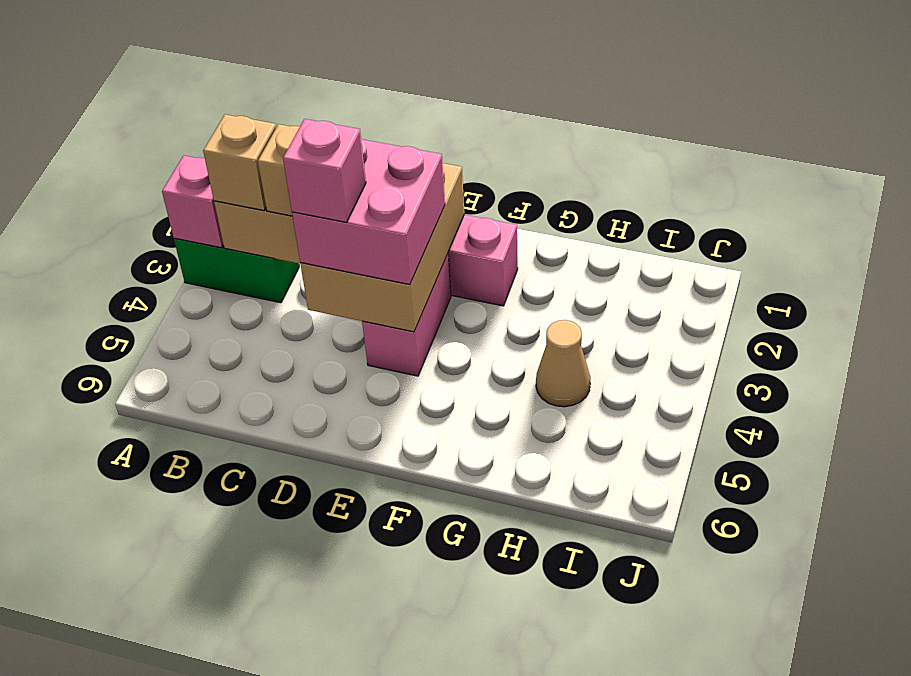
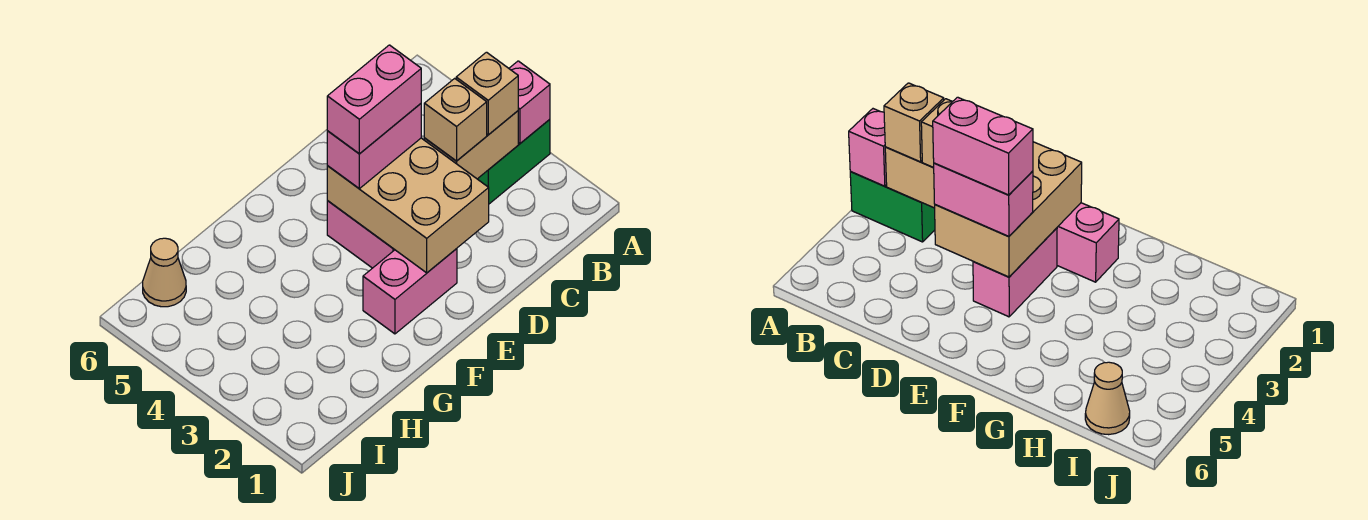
pink brick D3:E4 level 3 -> pink brick D4:E4 level 3
pink brick D4 level 4 -> pink brick D4:E4 level 4
tan cone H4 level 1 -> tan cone I6 level 1

